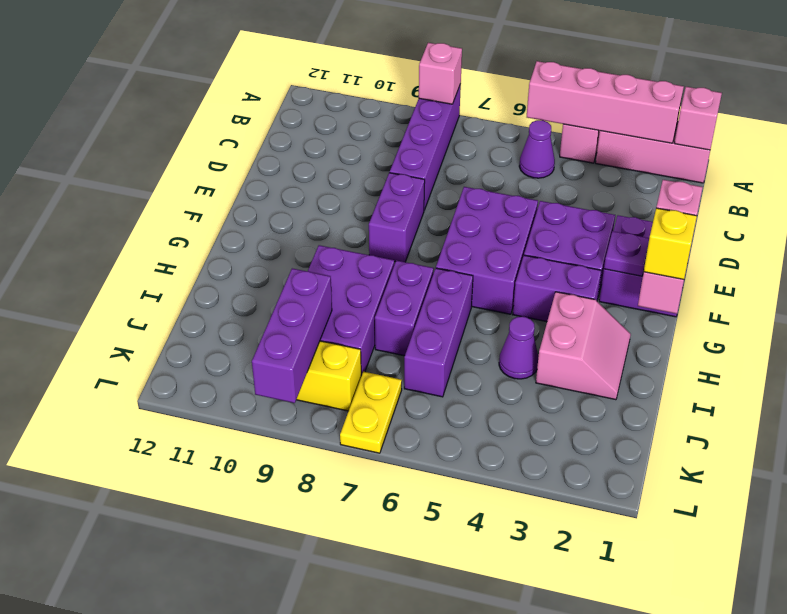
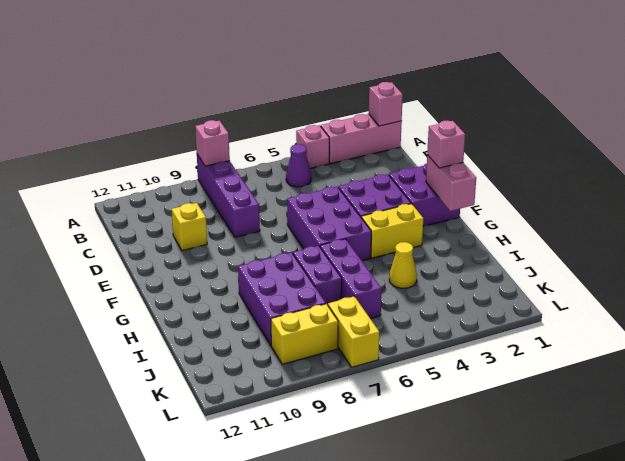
pink brick A2:A5 level 2 -> none
purple brick E8:F8 level 1 -> none
purple plate F2 level 2 -> none
yellow brick G1 level 3 -> yellow brick D10 level 1
purple brick G3:G4 level 1 -> yellow brick G3:G4 level 1
pink slope H2:I3 level 1 top 3 -> none
purple cone I4 level 1 -> yellow cone I4 level 1
purple brick J9:L9 level 2 -> none
yellow plate K7:L7 level 1 -> yellow brick K7:L7 level 1

